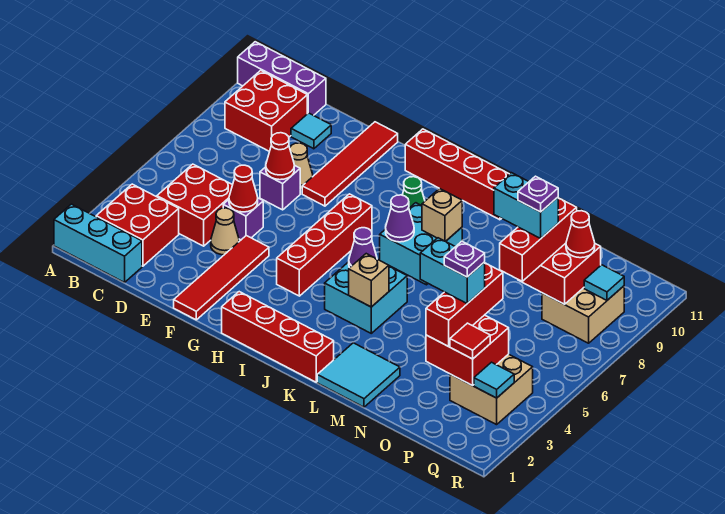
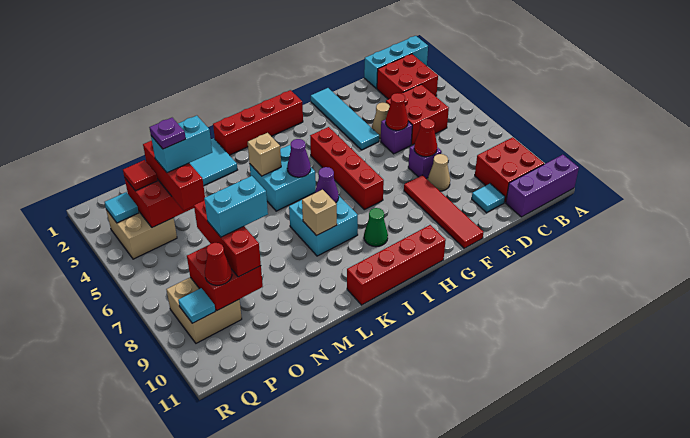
red tile F1:F4 level 1 -> cyan tile F1:F4 level 1
purple plate O8 level 5 -> none

